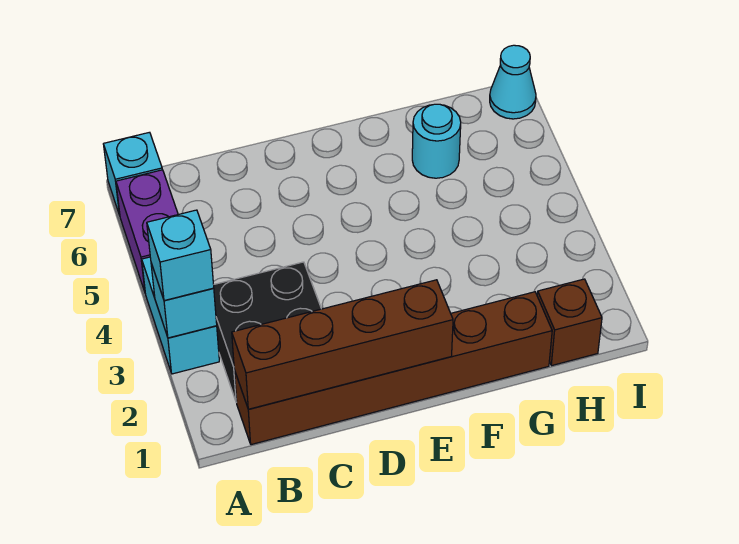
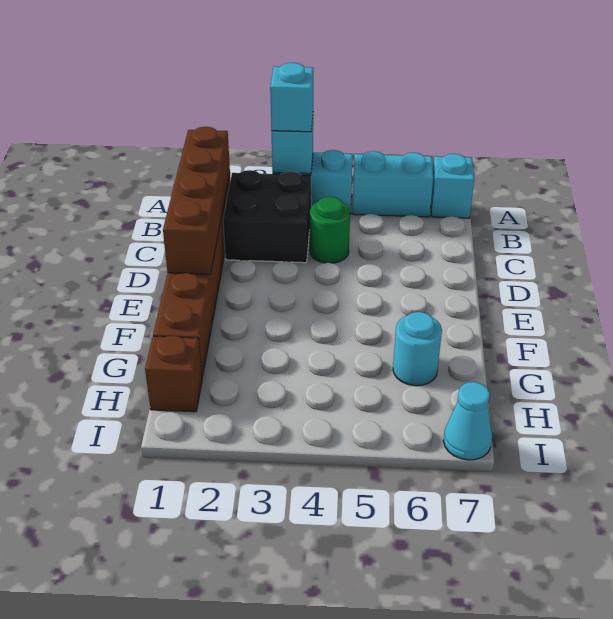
purple brick A5:A6 level 1 -> cyan brick A5:A6 level 1
none -> green round brick C4 level 1

